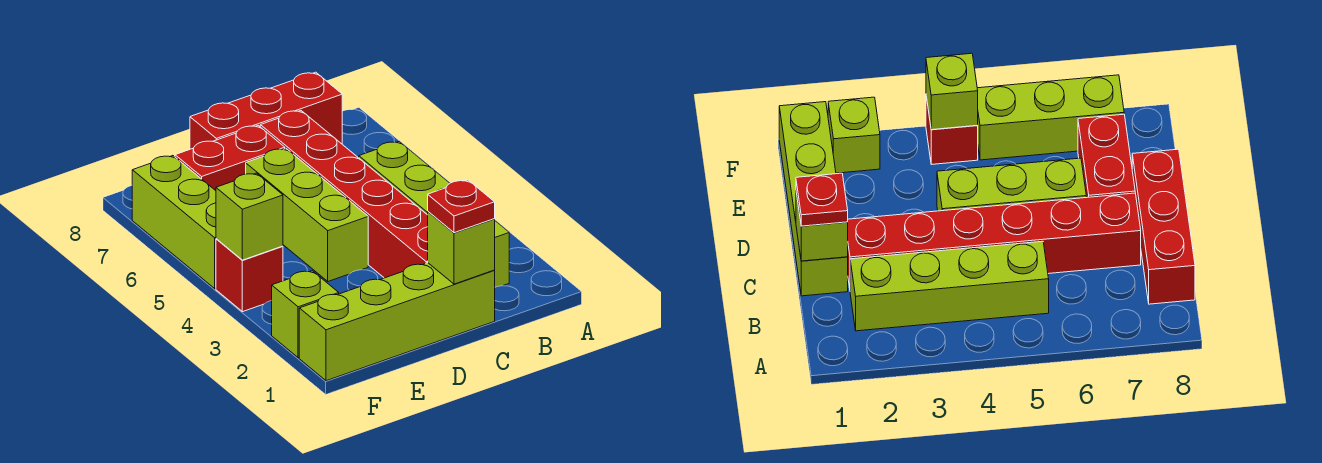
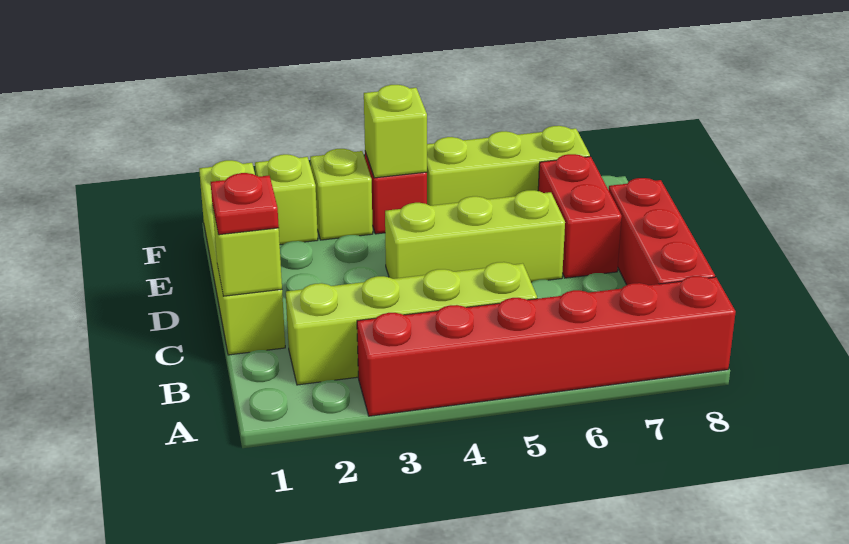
red brick C2:C7 level 1 -> red brick A3:A8 level 1
none -> lime brick F3 level 1

